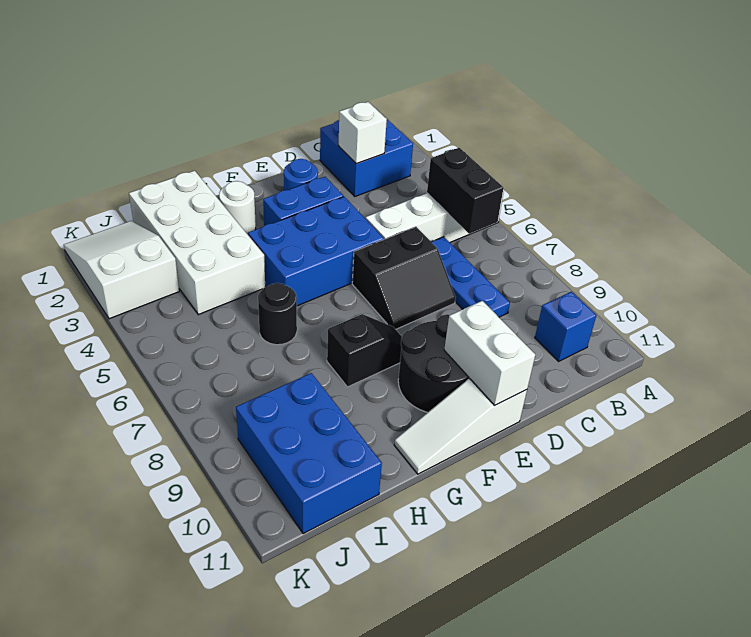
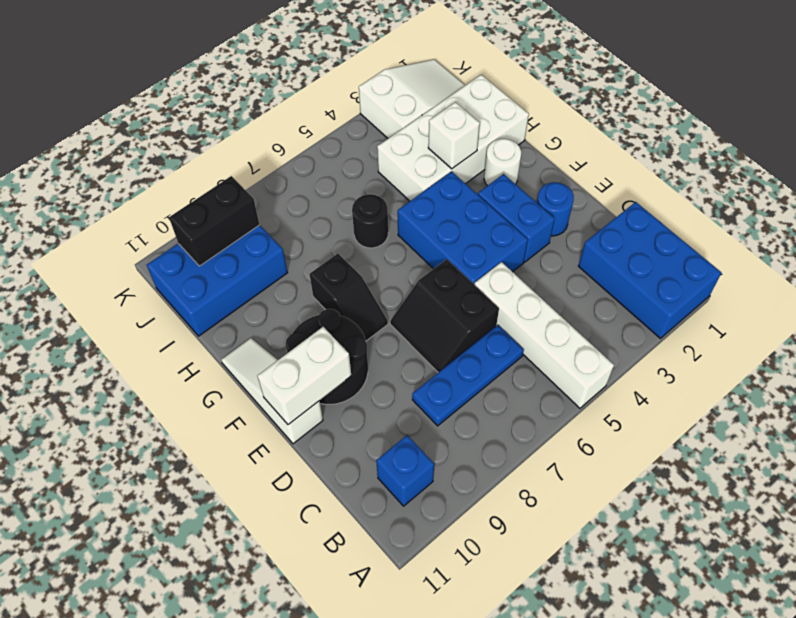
blue brick B1:C2 level 1 -> blue brick A1:C2 level 1
black brick B5:B6 level 2 -> black brick J9:J10 level 2
white brick C2 level 2 -> white brick H3 level 2

